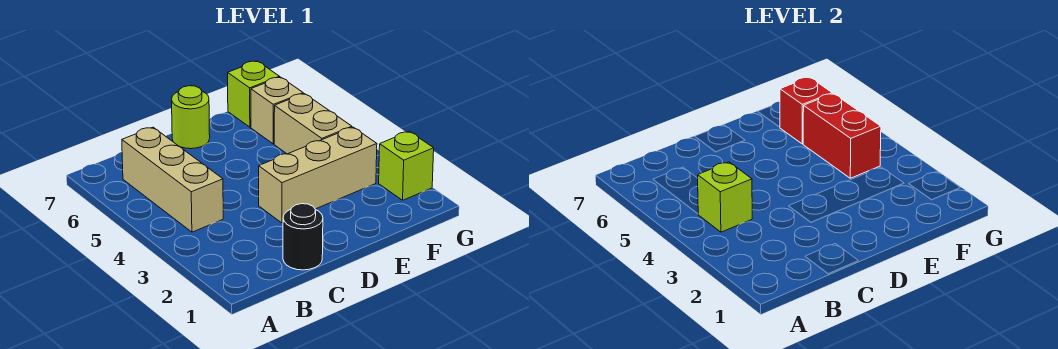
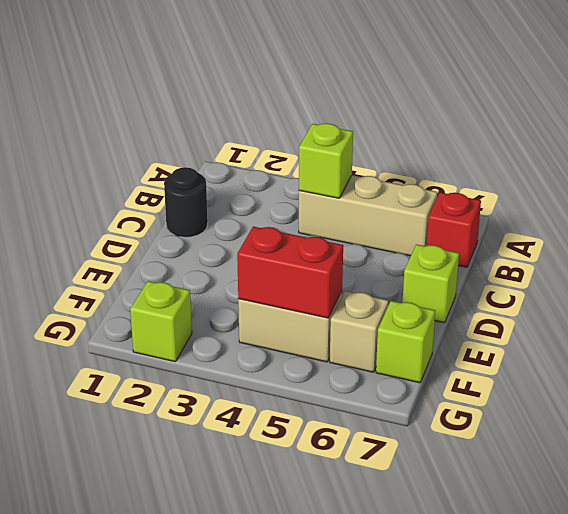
tan brick D3:F3 level 1 -> none
lime round brick D7 level 1 -> lime brick D7 level 1
red brick F6 level 2 -> red brick B7 level 1

